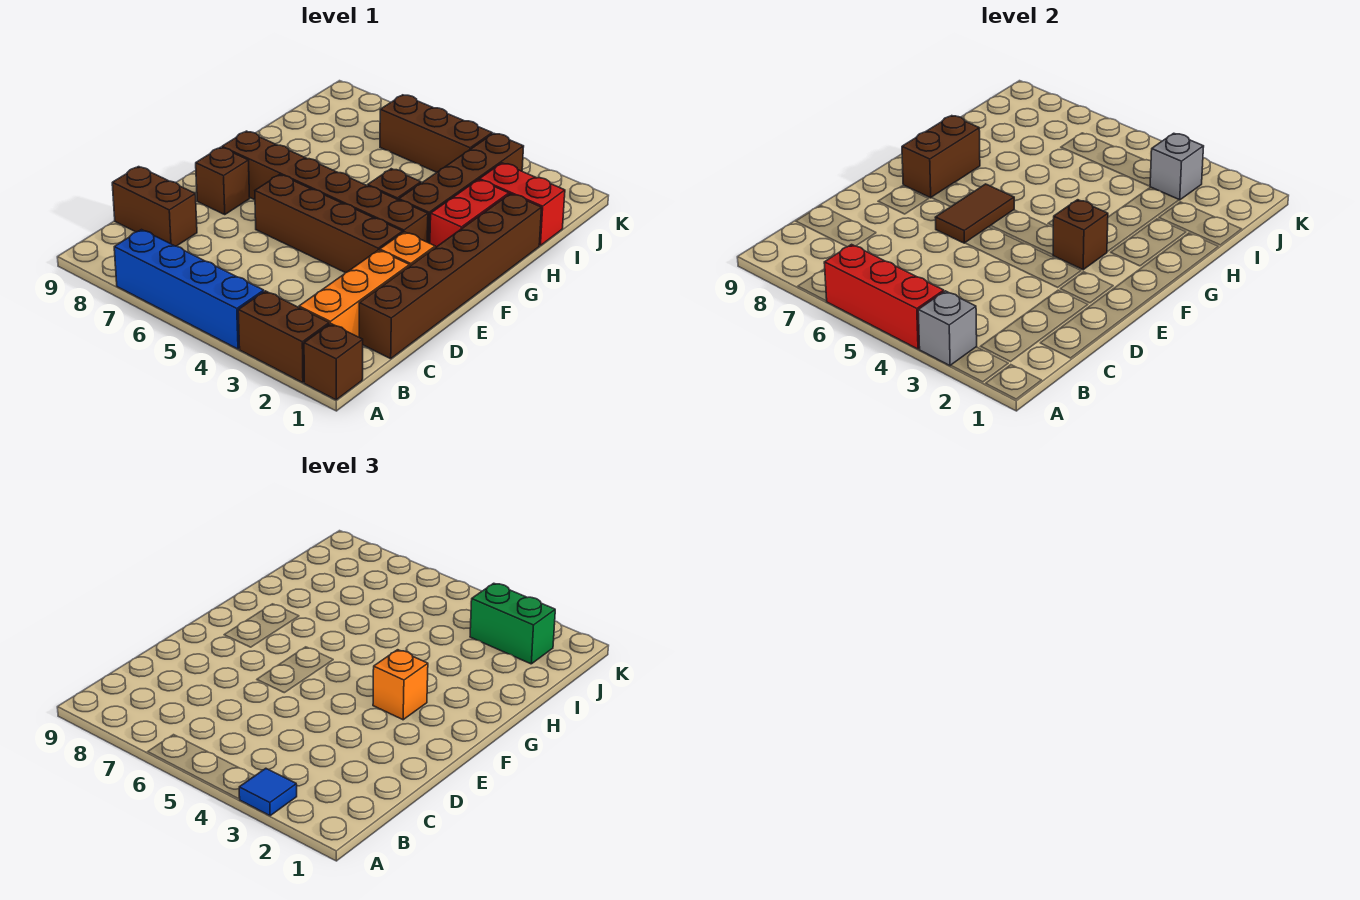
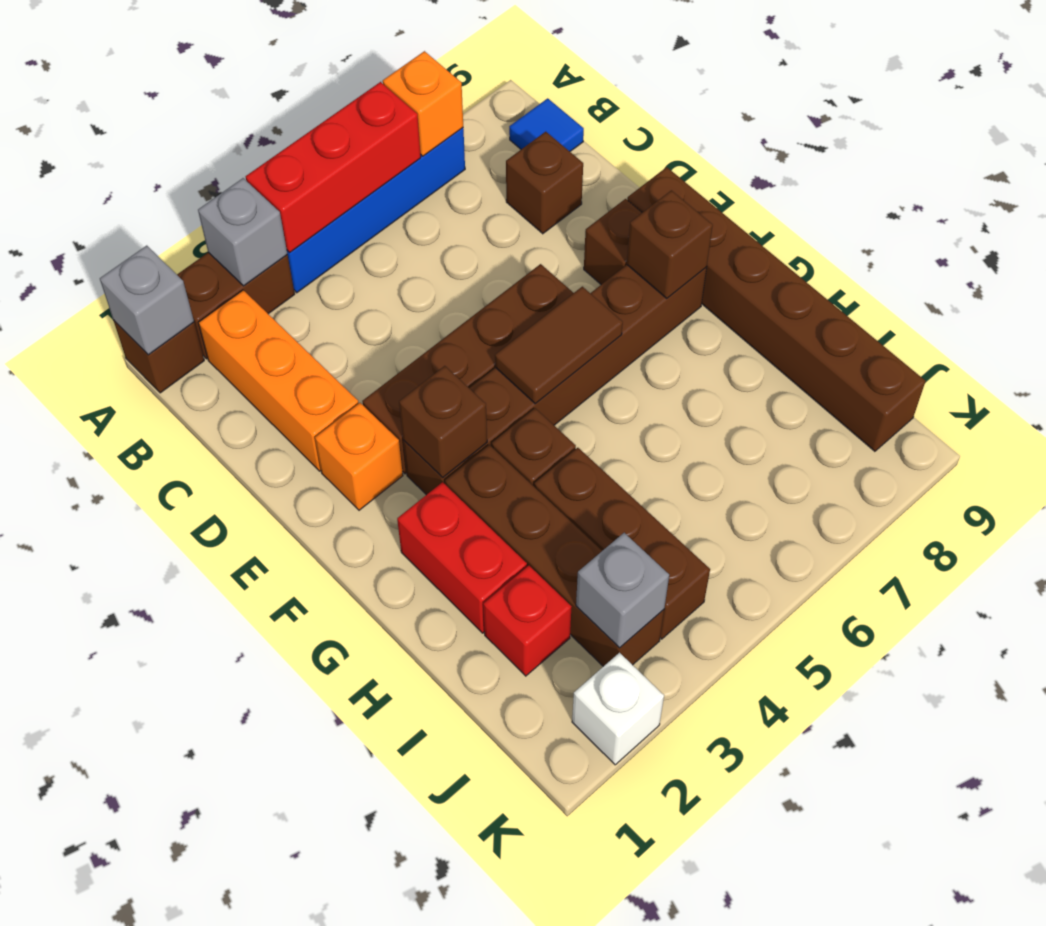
none -> grey brick A1 level 2
blue tile A3 level 3 -> blue tile B9 level 1
brown brick C1:H1 level 1 -> brown brick E9:J9 level 1
brown brick C8:C9 level 1 -> brown brick C8 level 1
brown tile E6:F6 level 2 -> brown tile F5:F6 level 2
orange brick F3 level 3 -> orange brick A7 level 2
brown brick F8:G8 level 2 -> brown brick F8 level 2
red brick I1:I2 level 1 -> red brick I2 level 1
green brick J2:J3 level 3 -> none
brown brick J4:J6 level 1 -> brown brick H4:J4 level 1
none -> white brick K2 level 1

